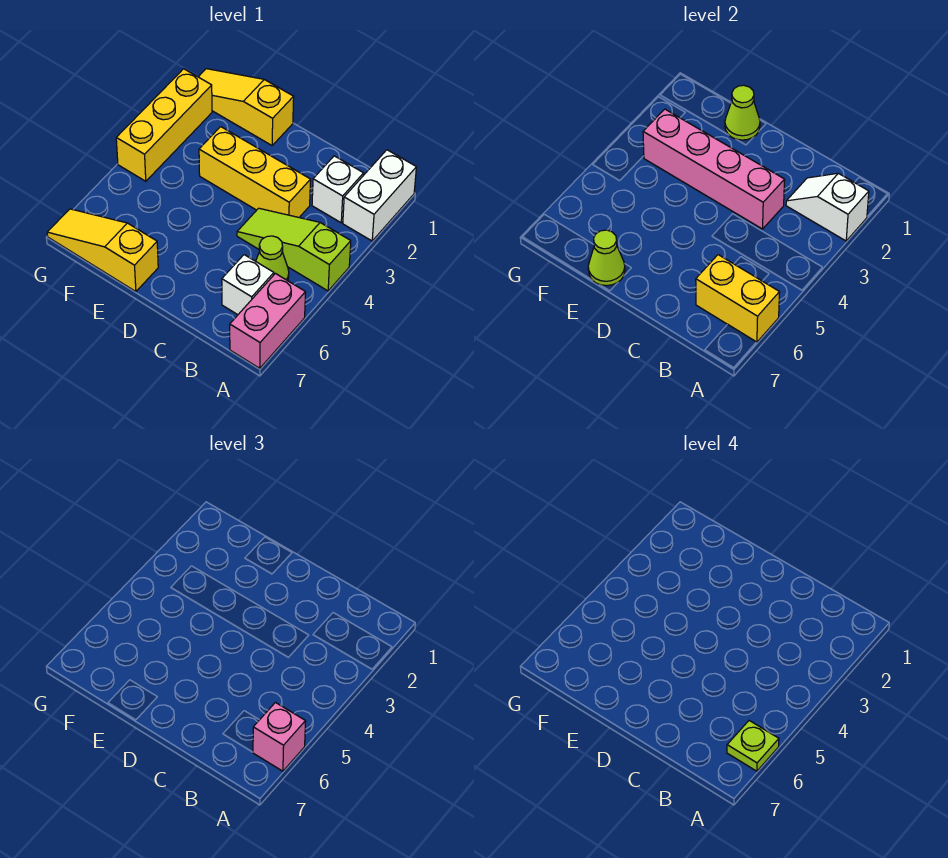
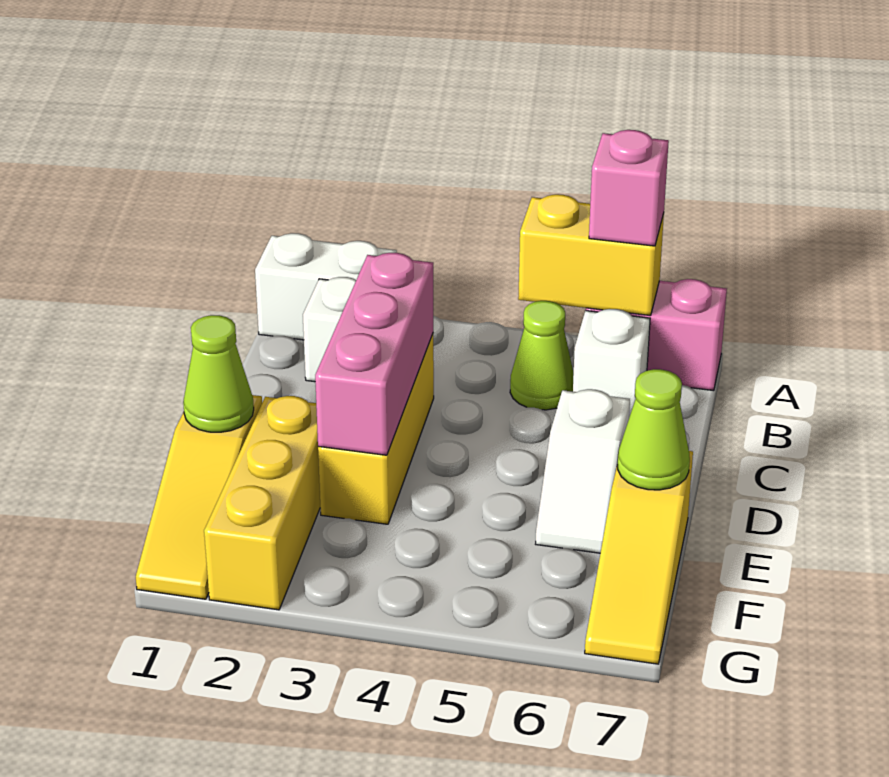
white slope A2:B2 level 2 top A -> white slope D6:E6 level 1 top D
lime slope A4:C4 level 1 top A -> none
yellow brick A6:B6 level 2 -> yellow brick A5:A6 level 2
lime plate A6 level 4 -> none
pink brick C3:F3 level 2 -> pink brick C3:E3 level 2
yellow brick G2:G4 level 1 -> yellow brick E2:G2 level 1

